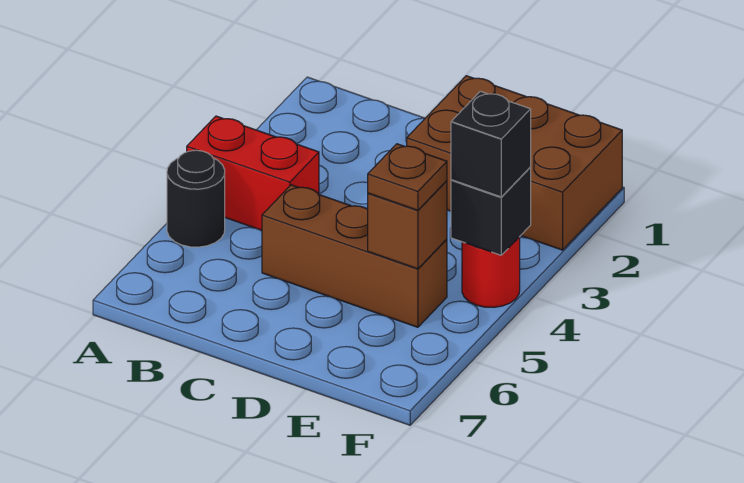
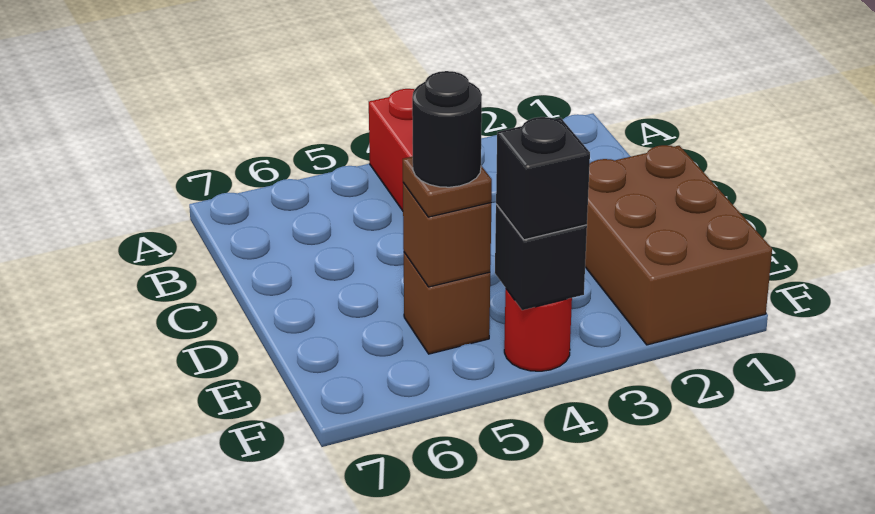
black round brick A5 level 1 -> black round brick E5 level 4
brown brick C5:E5 level 1 -> brown brick E5 level 1

